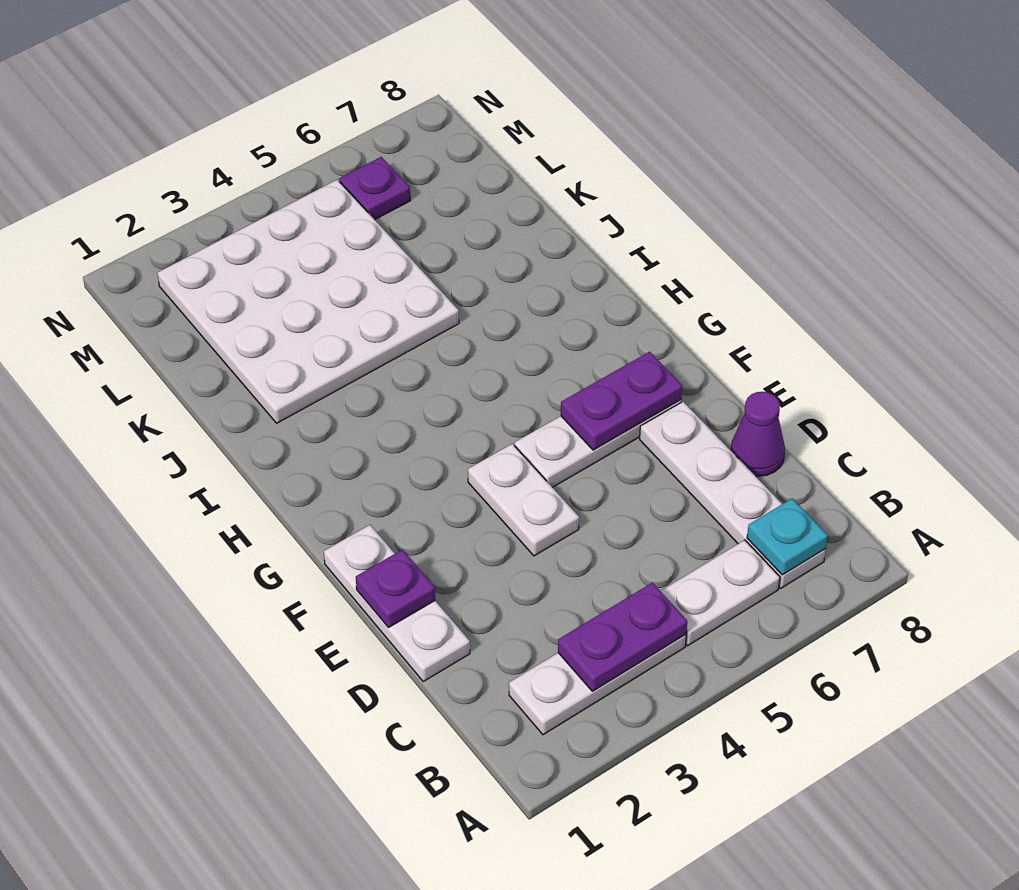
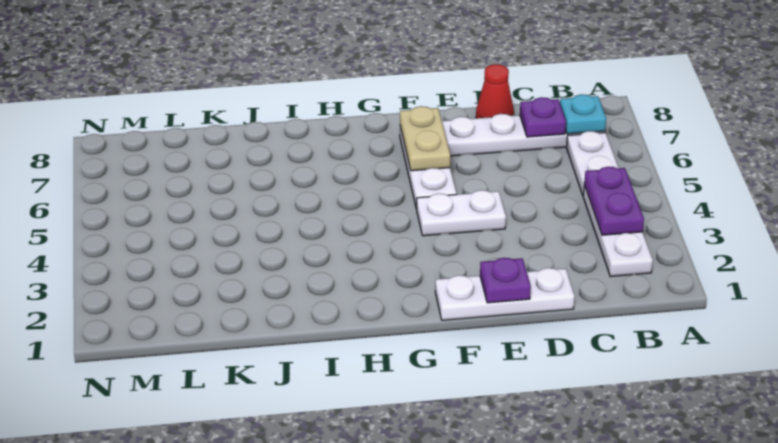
purple cone D8 level 1 -> red cone D8 level 1
purple plate F6:F7 level 2 -> tan plate F6:F7 level 2
white plate J2:M5 level 1 -> none
purple plate M6 level 1 -> purple plate C7 level 2

